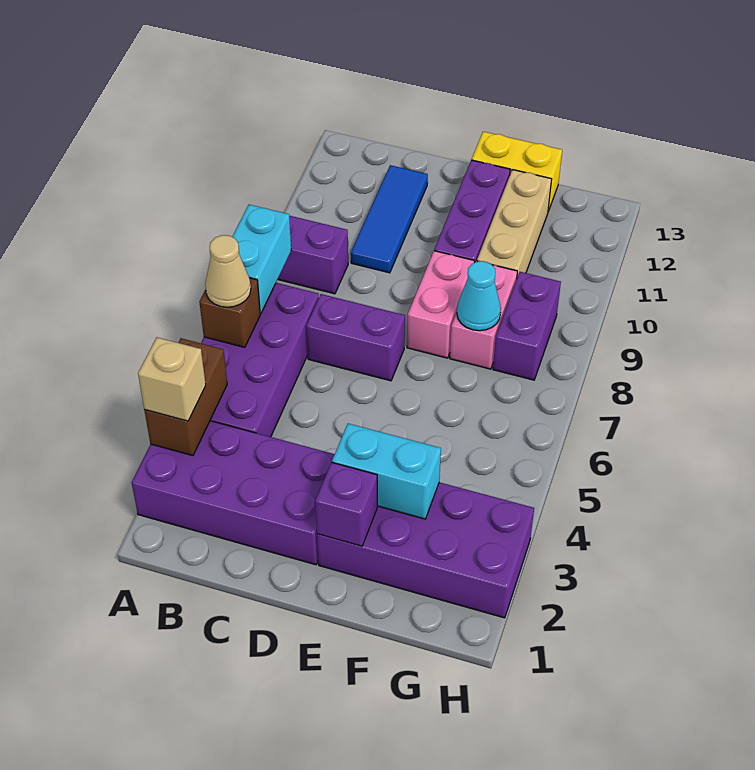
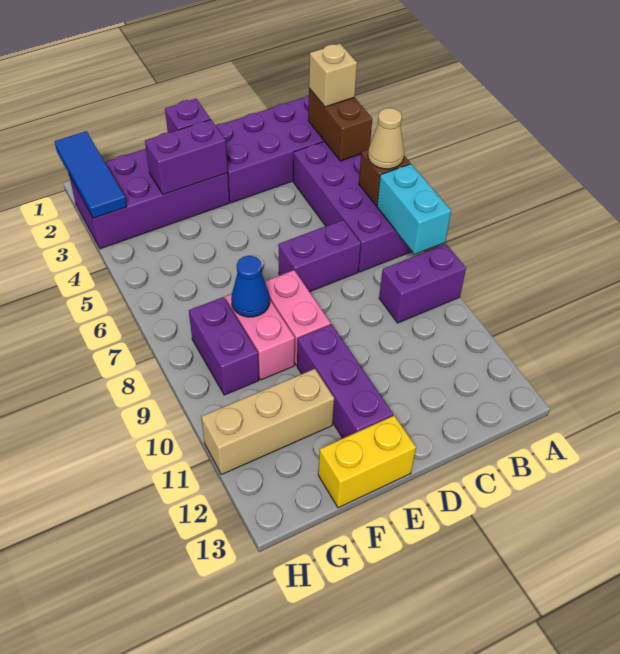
blue tile C10:C12 level 1 -> blue tile H1:H3 level 2
cyan brick E3:F3 level 2 -> purple brick E3:F3 level 2
cyan cone F8 level 2 -> blue cone F8 level 2
tan brick F10:F12 level 1 -> tan brick F11:H11 level 1

